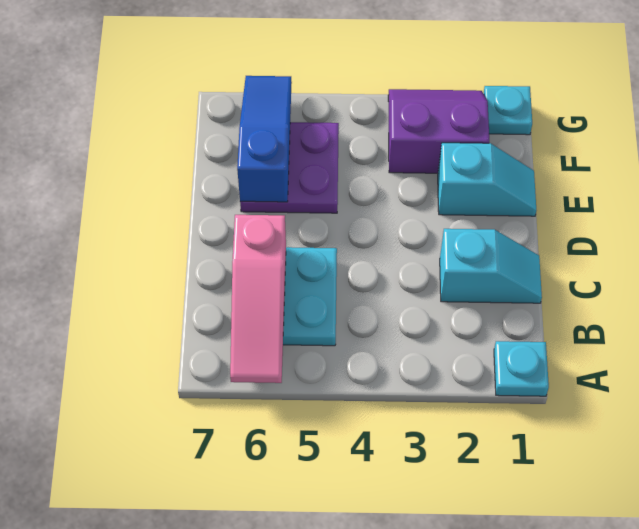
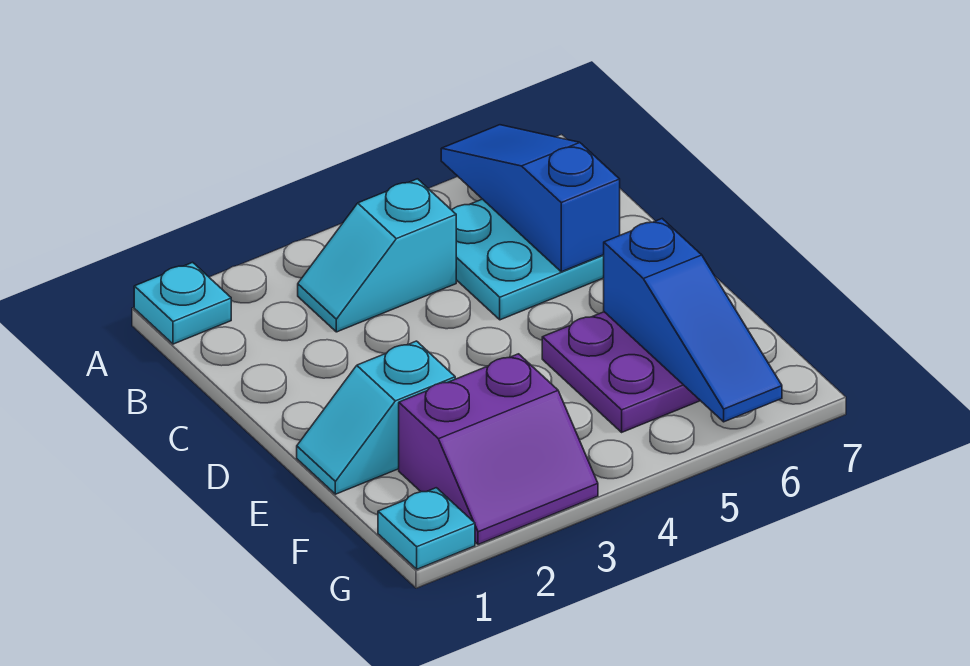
pink slope A6:C6 level 2 top C -> blue slope A6:C6 level 2 top C
cyan slope C1:C2 level 1 top 2 -> cyan slope B3:B4 level 1 top 4

